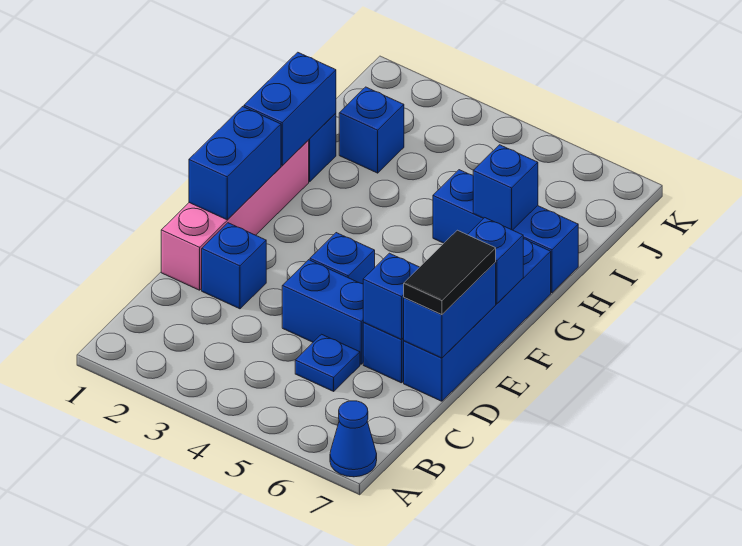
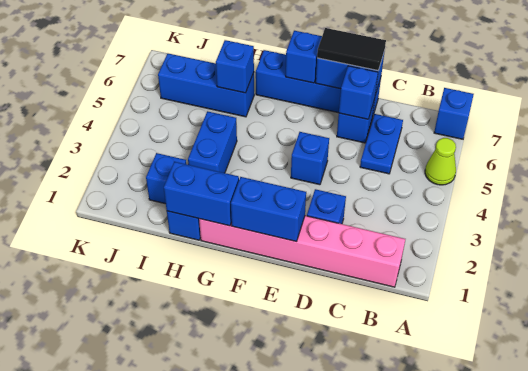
none -> lime cone A5 level 1
blue cone A7 level 1 -> blue brick A7 level 1
blue plate C5 level 1 -> blue plate C5:C6 level 1
pink brick D1:G1 level 1 -> pink brick B1:G1 level 1
blue brick D4:D5 level 1 -> blue brick H3:H4 level 1
blue brick H5:H7 level 1 -> blue brick H6:J6 level 1

